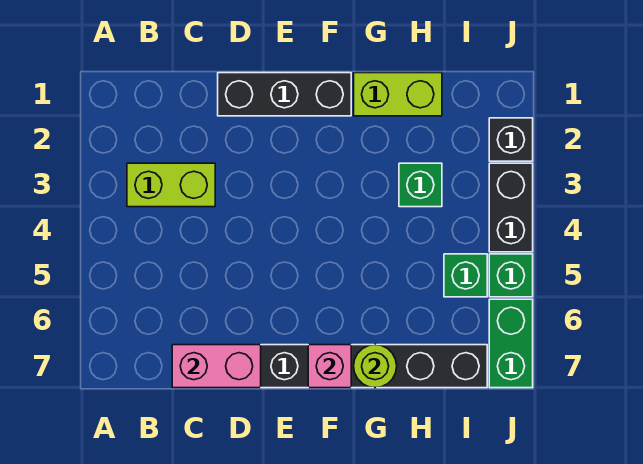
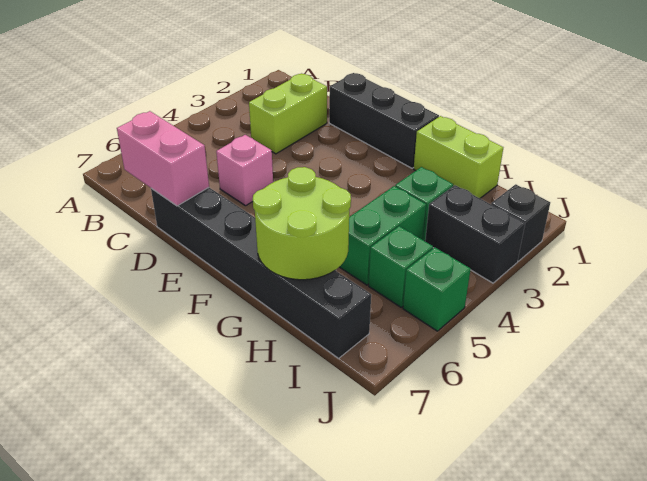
lime brick B3:C3 level 1 -> lime brick C2:C3 level 1
pink brick F7 level 2 -> pink brick D5 level 1
lime round brick G7 level 2 -> lime round brick G6:H7 level 2
black brick J3:J4 level 1 -> black brick I3:J3 level 1
green brick J6:J7 level 1 -> green brick H4:H5 level 1

